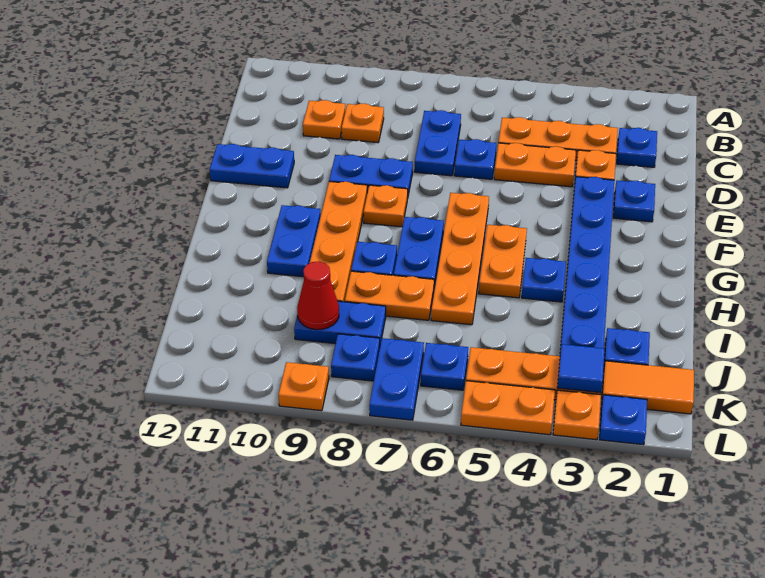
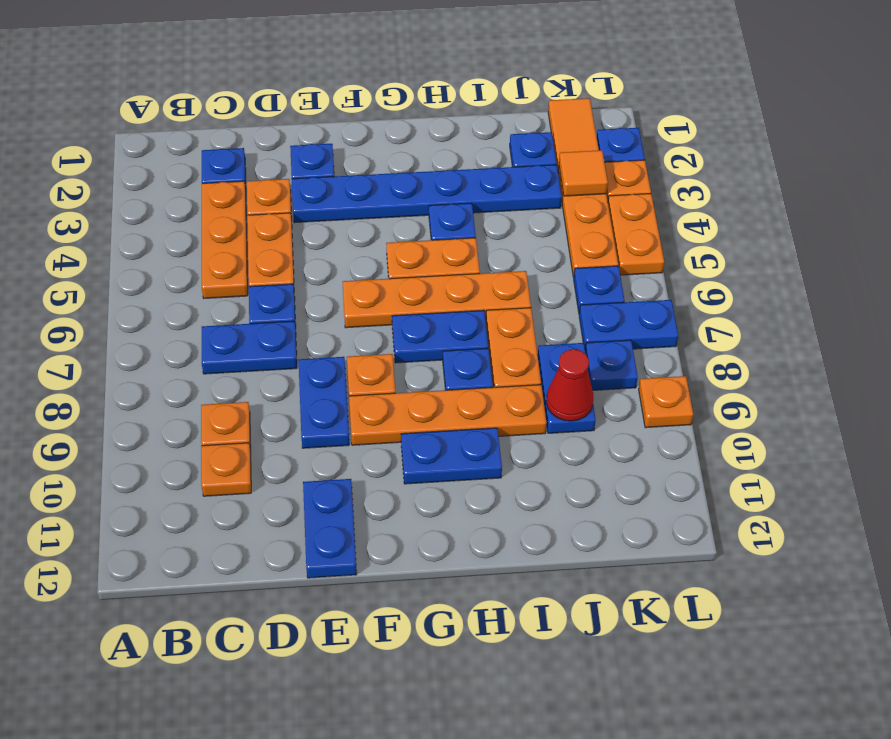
blue tile K3 level 2 -> orange tile K3 level 2

